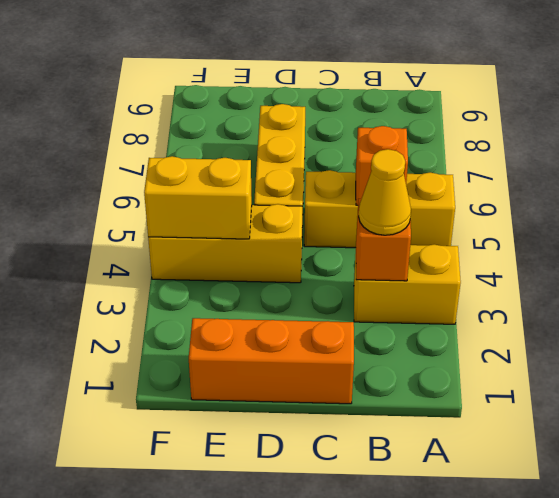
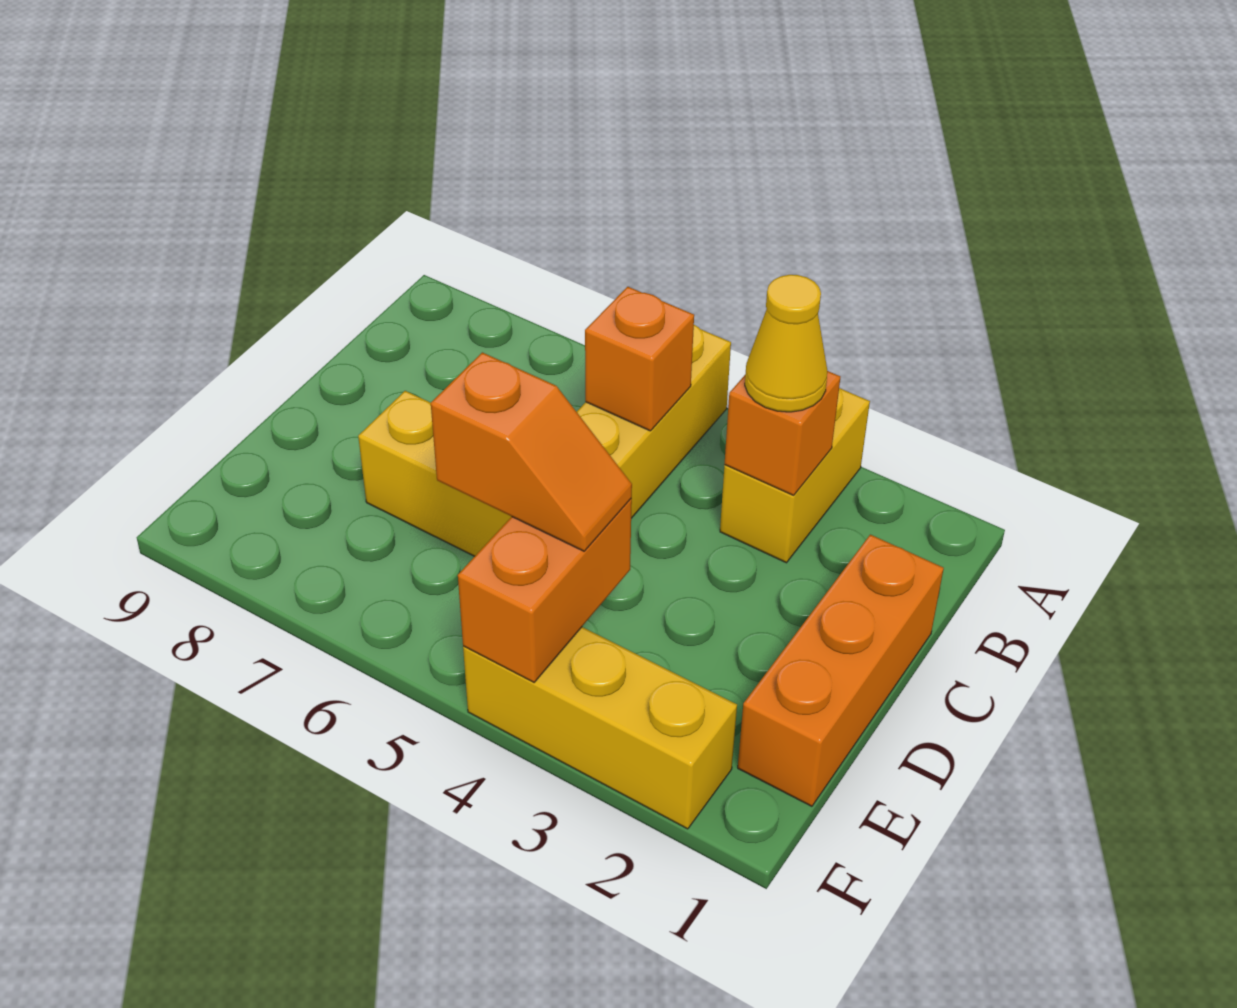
yellow brick D4:F4 level 1 -> yellow brick F2:F4 level 1
yellow brick E4:F4 level 2 -> orange brick E4:F4 level 2
none -> orange slope E4:E5 level 3 top 5

